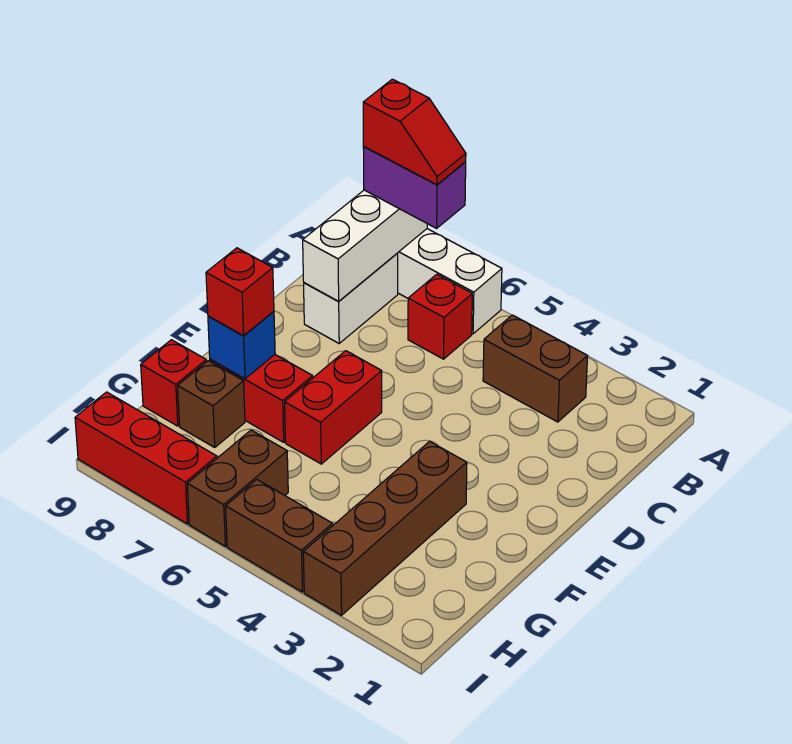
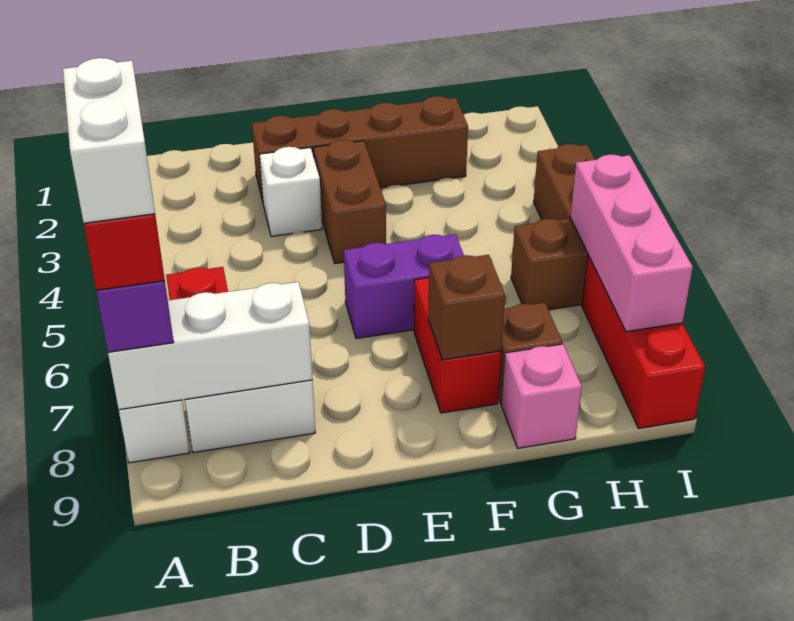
none -> white brick A7:A8 level 5
brown brick B3:B4 level 1 -> brown brick E3:E4 level 1
none -> white brick D3 level 1
red brick E6:F6 level 1 -> purple brick E6:F6 level 1
brown brick F3:I3 level 1 -> brown brick D2:G2 level 1
blue brick F8 level 2 -> brown brick F8 level 2
red brick F8 level 3 -> none
red brick G9 level 1 -> pink brick G9 level 1
none -> pink brick I6:I8 level 2

